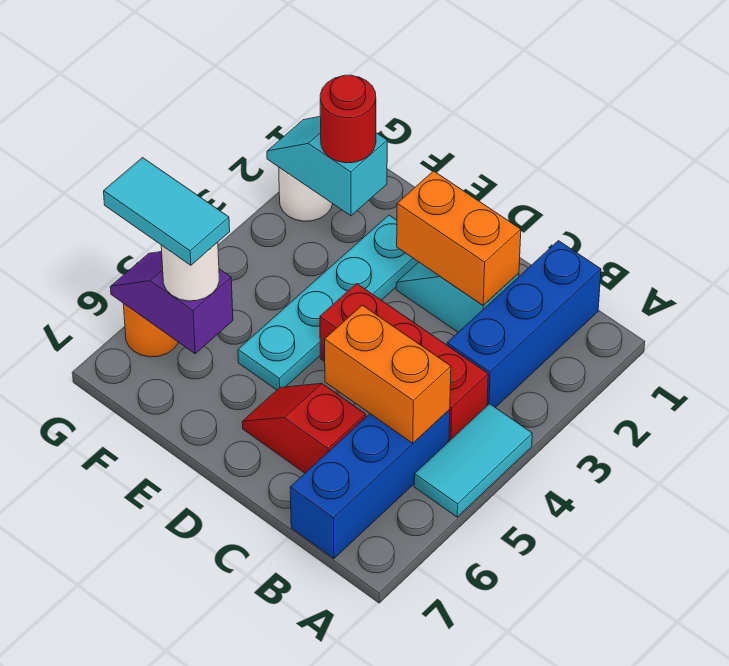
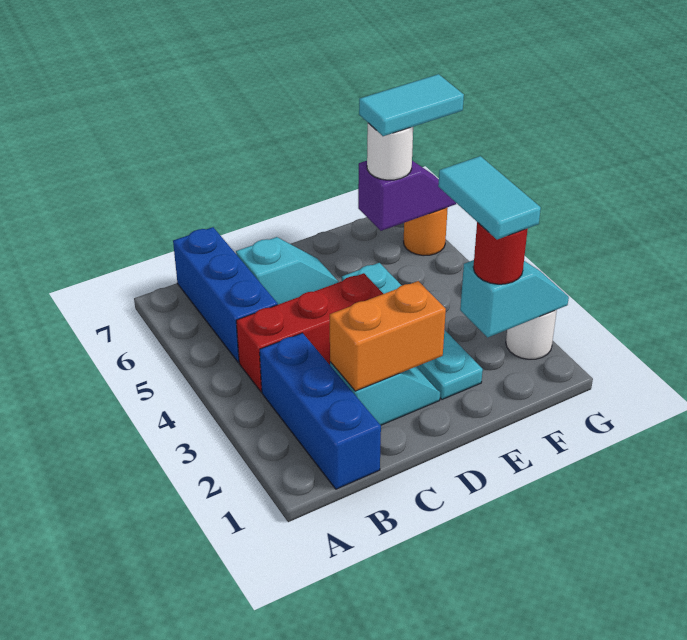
cyan tile A4:A5 level 1 -> cyan tile F2:F3 level 4
orange brick B5:C5 level 2 -> none
red slope C6:D6 level 1 top C -> cyan slope C6:D6 level 1 top C

